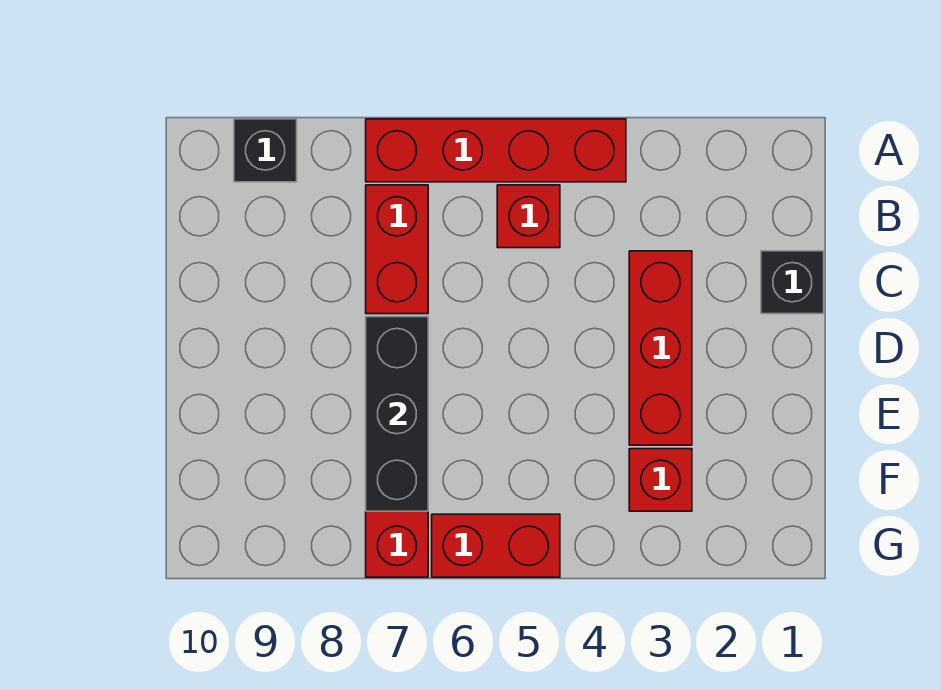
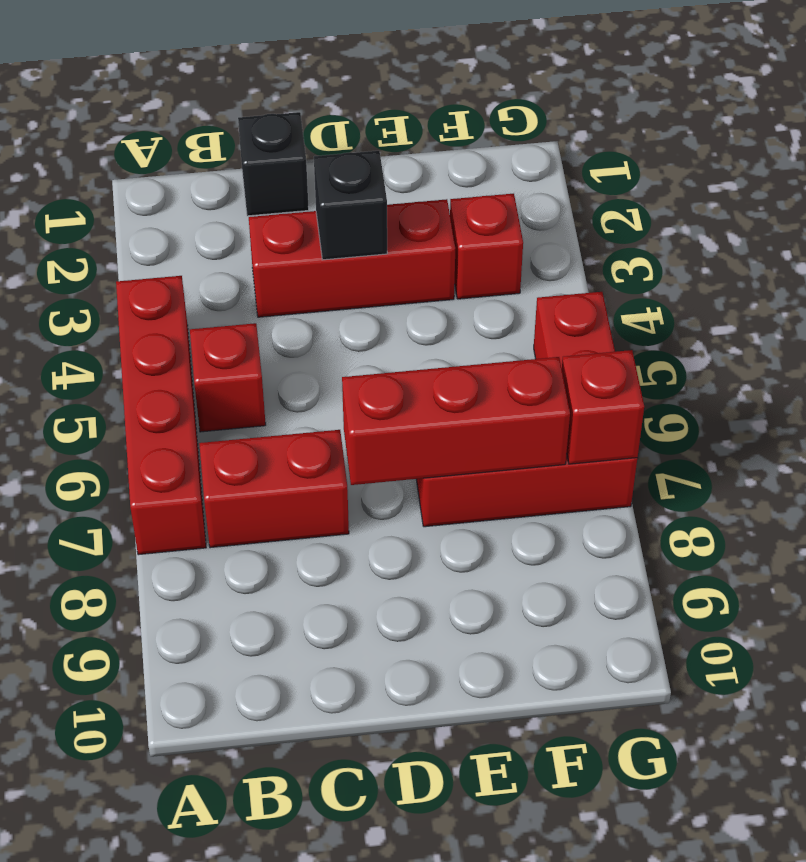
black brick A9 level 1 -> black brick D3 level 2
black brick D7:F7 level 2 -> red brick D7:F7 level 2
none -> red brick G7 level 2

